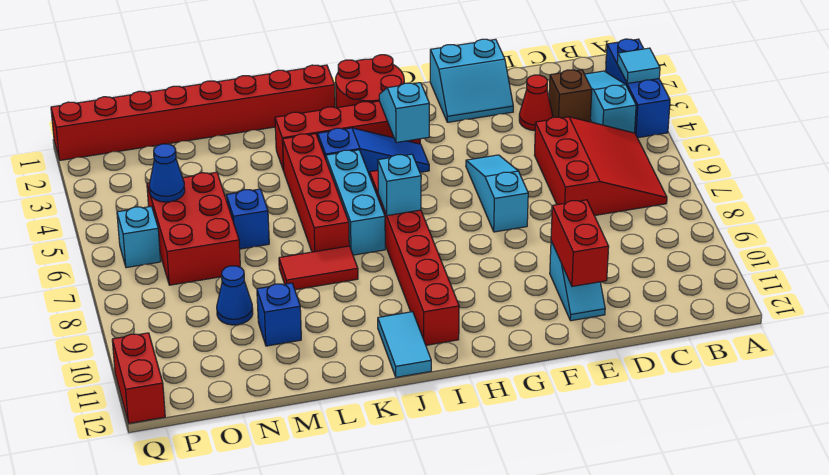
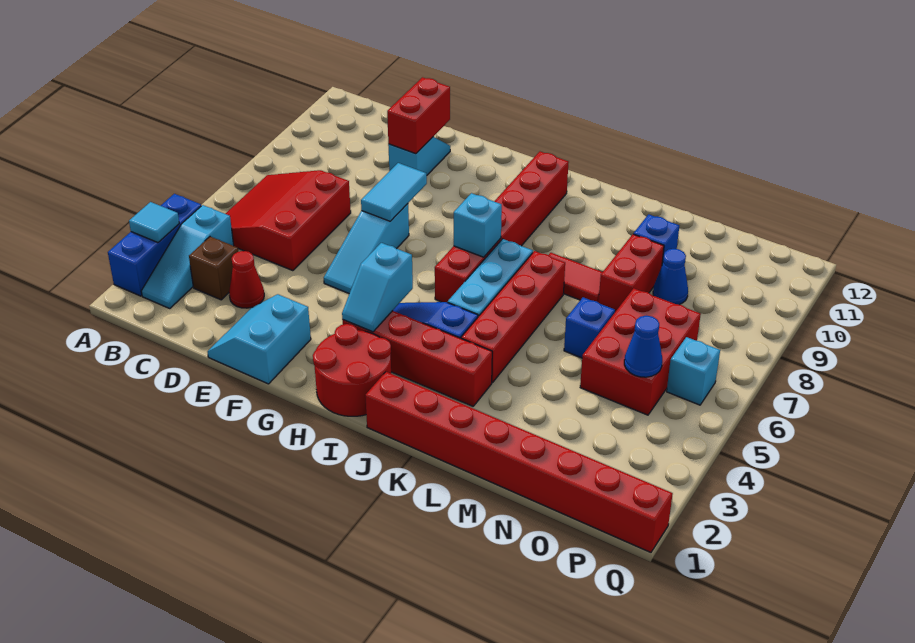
cyan slope E1:F2 level 1 top 1 -> cyan slope E1:F2 level 1 top F
cyan tile J11:J12 level 1 -> cyan tile F7:F8 level 2
red brick Q11:Q12 level 1 -> red brick M8:M9 level 1

